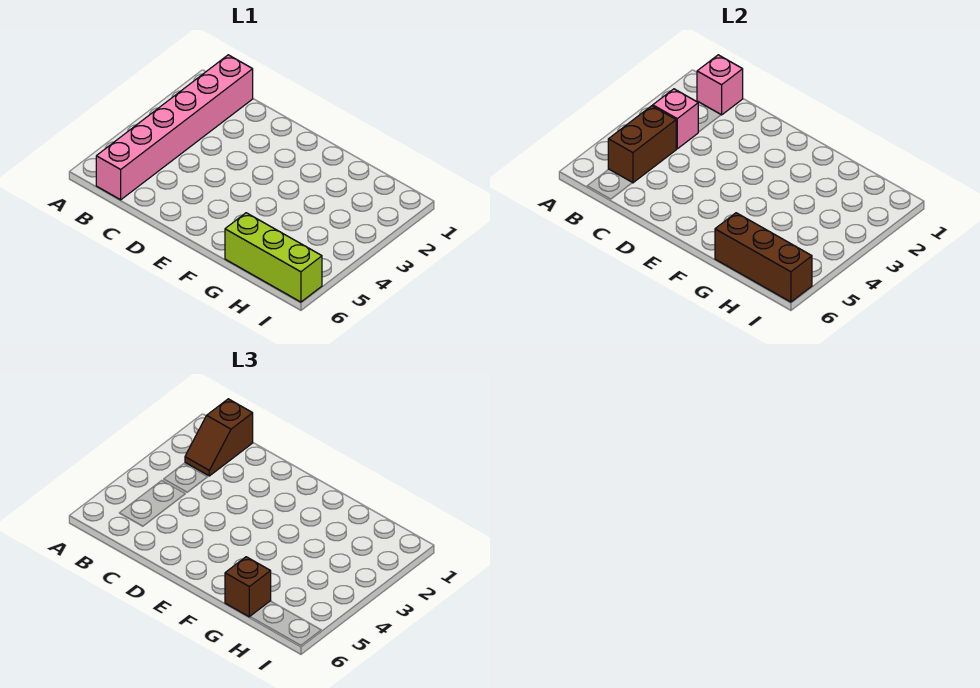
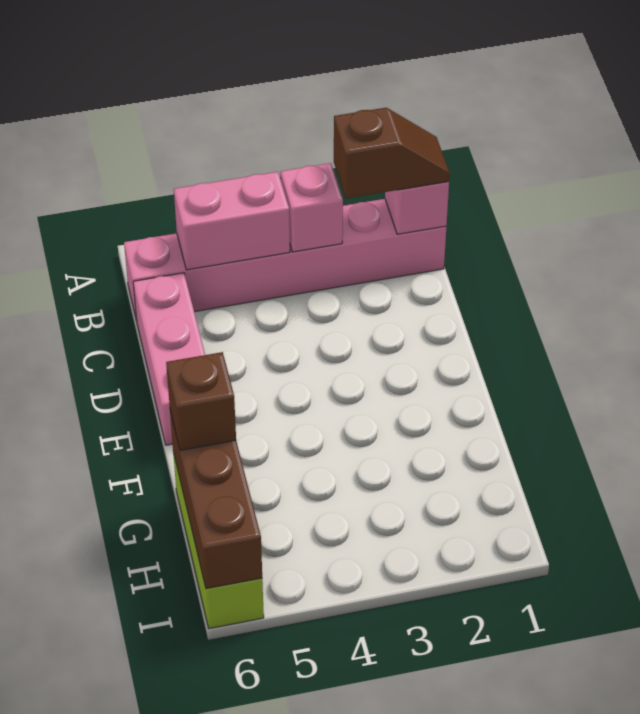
brown slope B1:B2 level 3 top 1 -> brown slope B1:B2 level 3 top 2
brown brick B4:B5 level 2 -> pink brick B4:B5 level 2
none -> pink brick C6:E6 level 1

